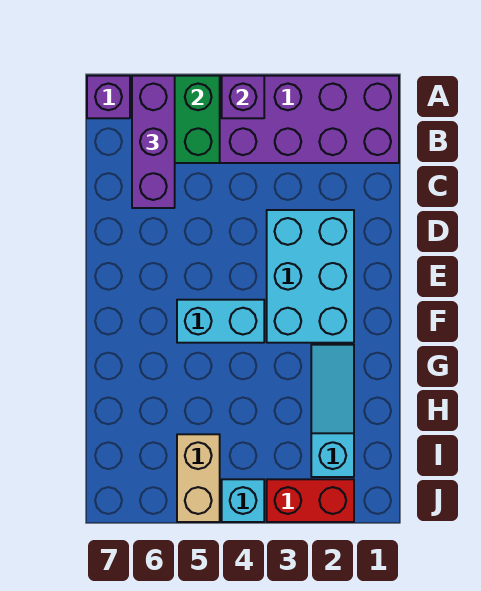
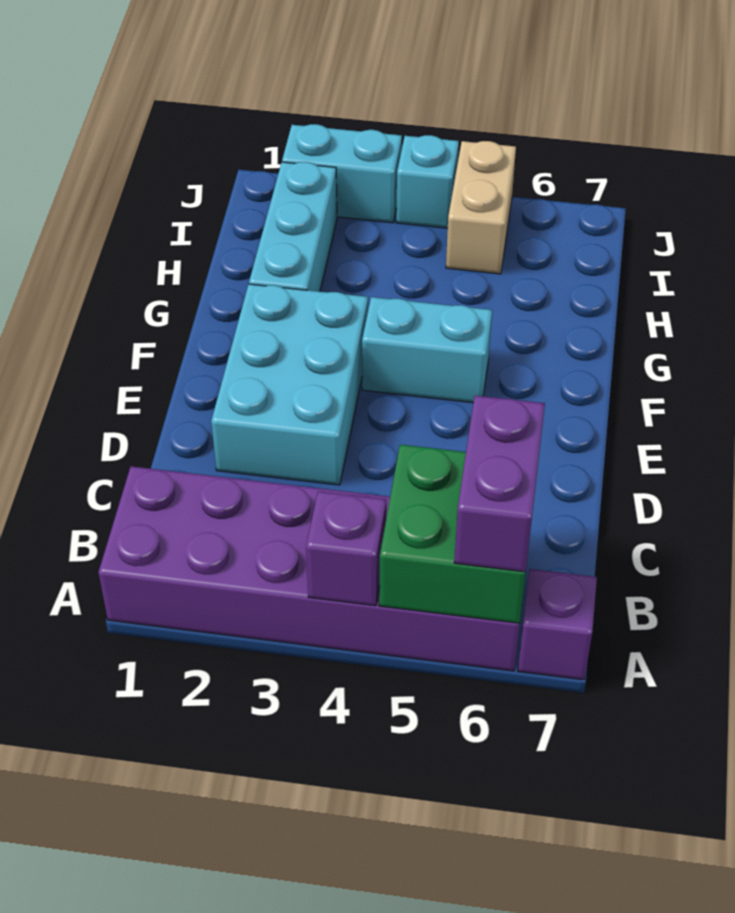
purple brick A6:C6 level 3 -> purple brick A6:B6 level 3
cyan slope G2:I2 level 1 top I -> cyan brick G2:I2 level 1
red brick J2:J3 level 1 -> cyan brick J2:J3 level 1

